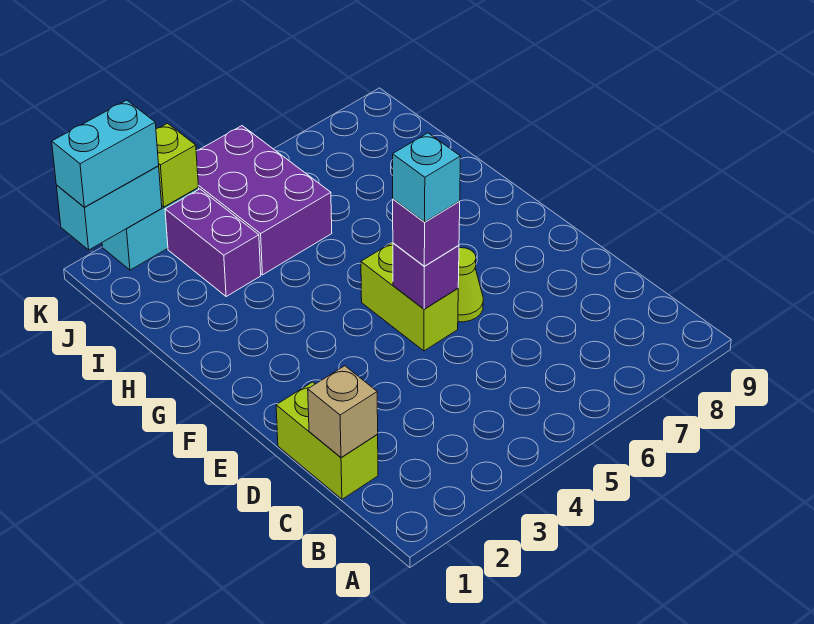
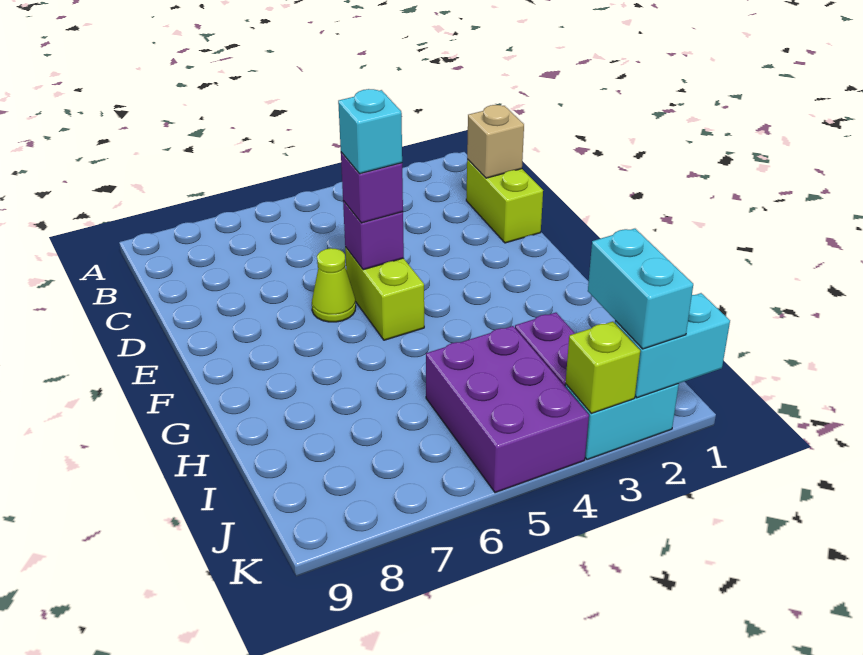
cyan brick K1:K2 level 3 -> cyan brick J2:K2 level 3

